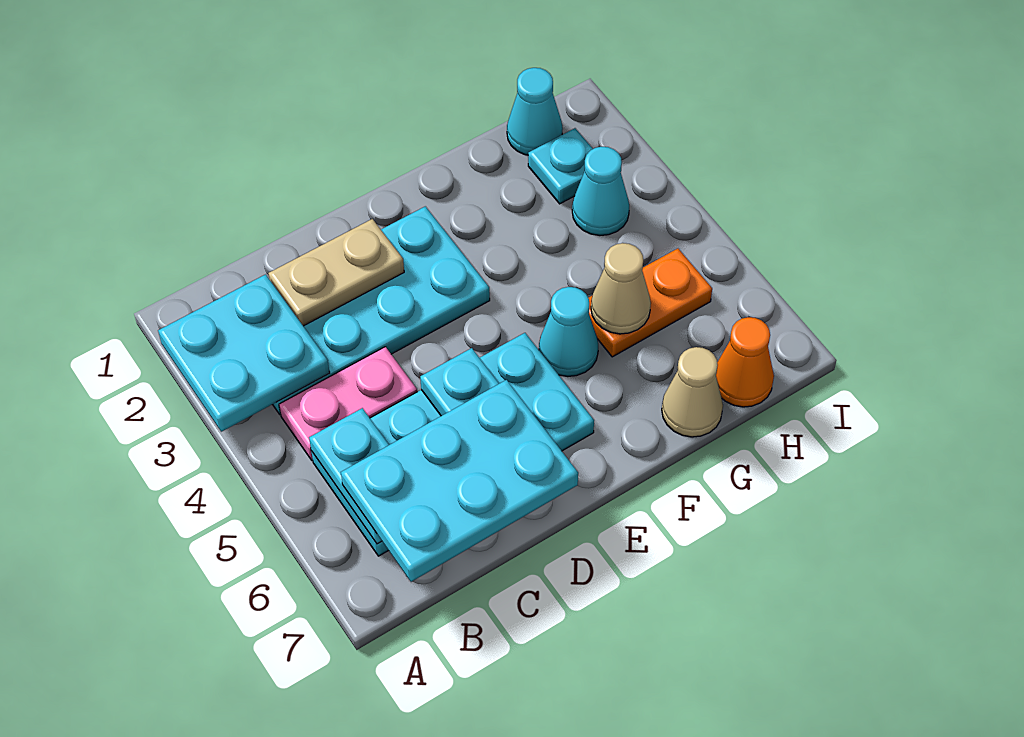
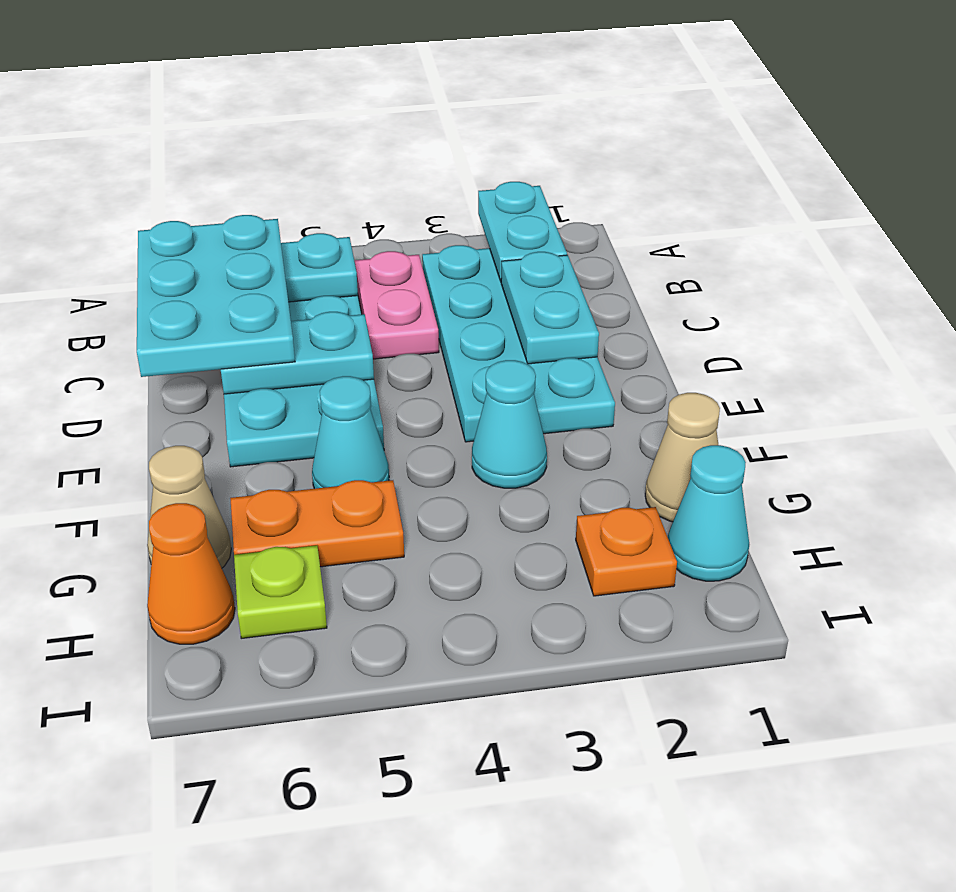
cyan plate A2:B3 level 2 -> cyan plate A2:B2 level 2
tan plate C2:D2 level 2 -> cyan plate C2:D2 level 2
orange plate G5:H5 level 1 -> orange plate G5:G6 level 1
tan cone G5 level 2 -> tan cone G1 level 1
cyan plate H2 level 1 -> orange plate H2 level 1
cyan cone H3 level 1 -> cyan cone F3 level 1
none -> lime plate H6 level 1

